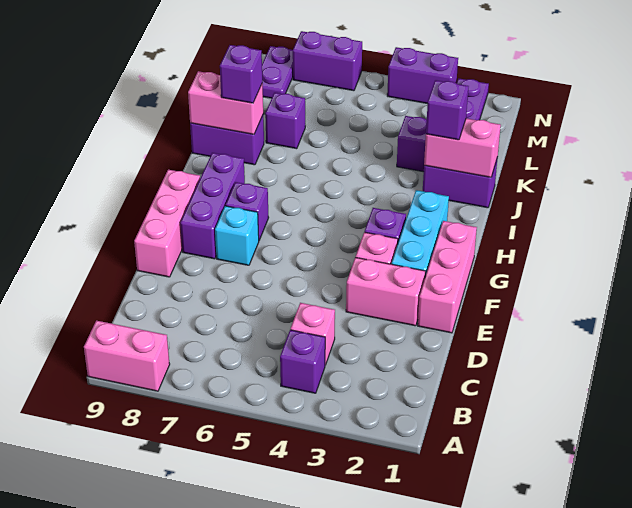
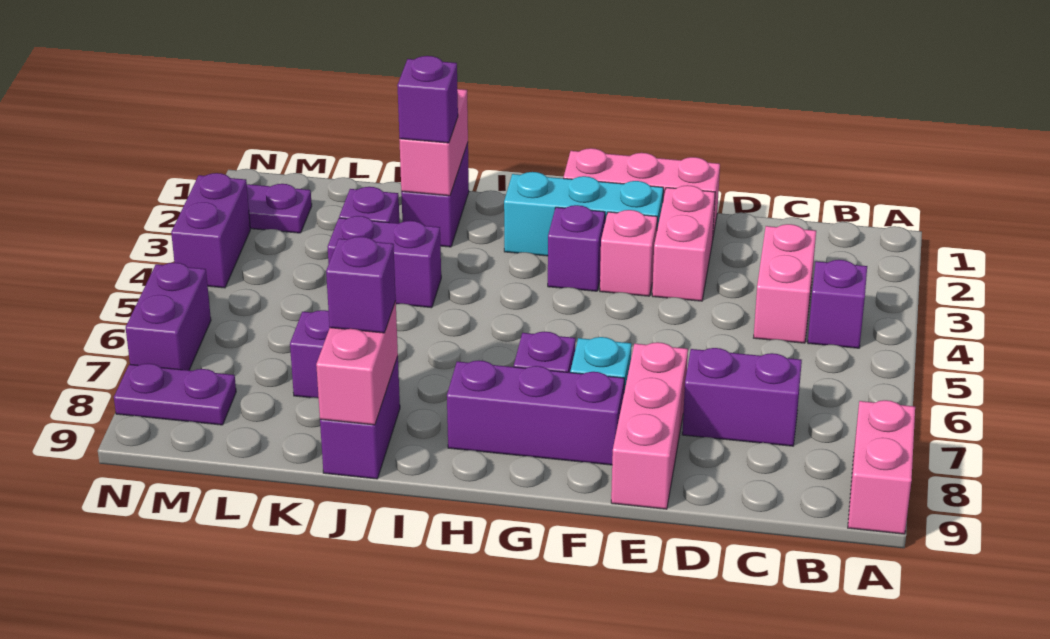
pink brick C4 level 1 -> pink brick C3:C4 level 1
none -> purple brick C7:D7 level 1
pink brick E9:G9 level 1 -> pink brick E7:E9 level 1
none -> purple brick J4:K4 level 1

